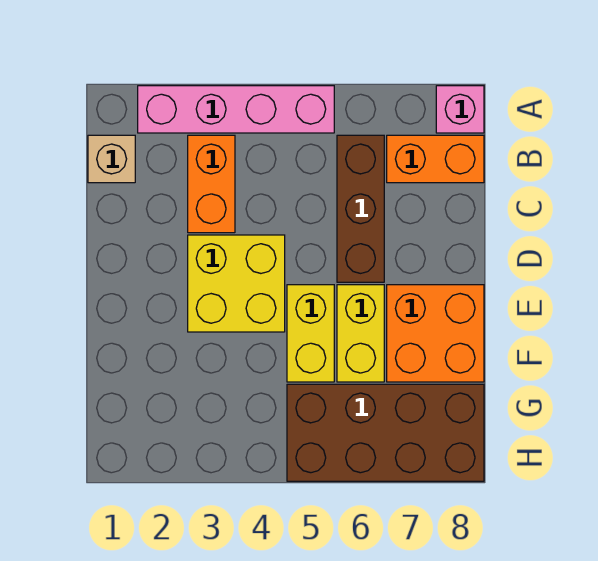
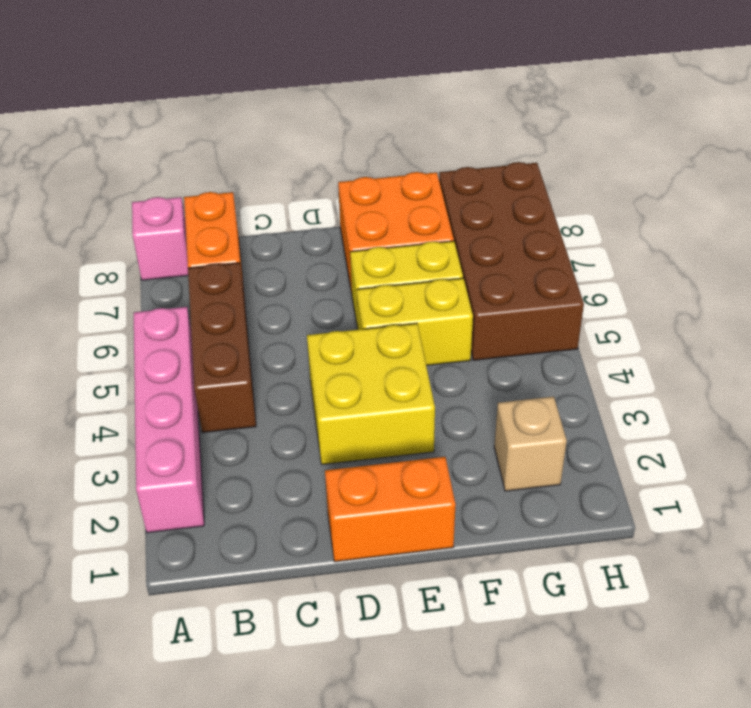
tan brick B1 level 1 -> tan brick G2 level 1
orange brick B3:C3 level 1 -> orange brick D1:E1 level 1
brown brick B6:D6 level 1 -> brown brick B4:B6 level 1

